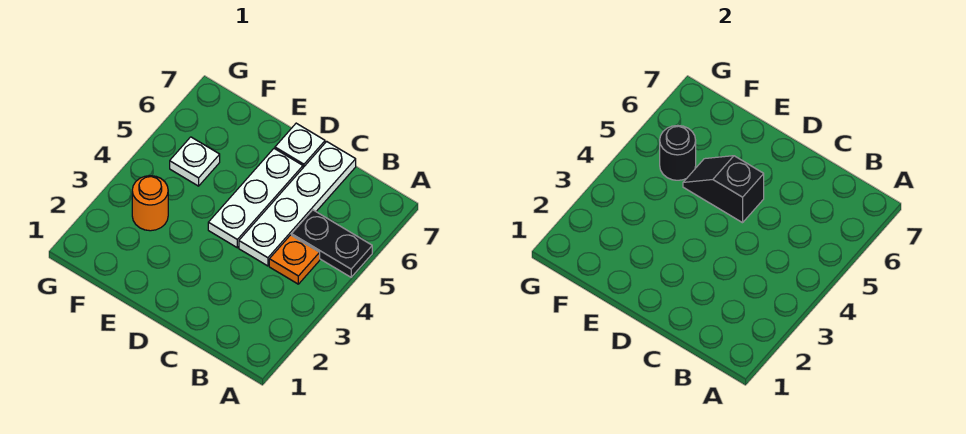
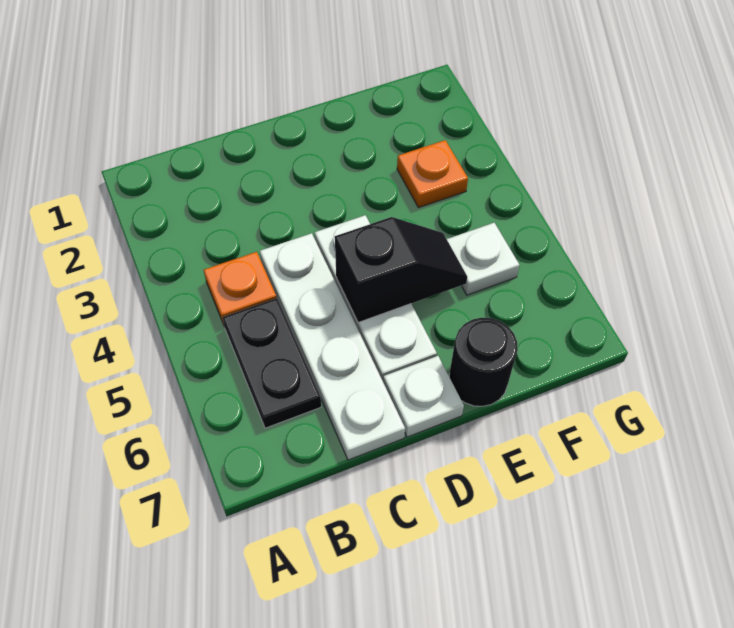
black plate A5:B5 level 1 -> black plate B5:B6 level 1
orange round brick F3 level 1 -> orange plate F3 level 1
black round brick F5 level 2 -> black round brick E7 level 1

